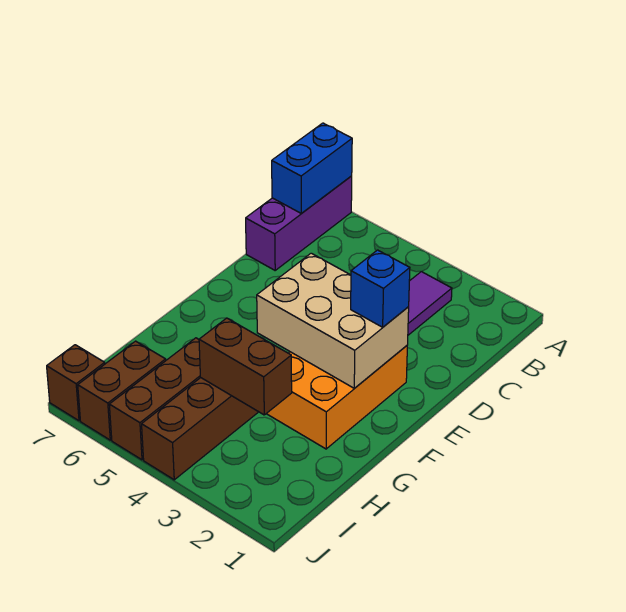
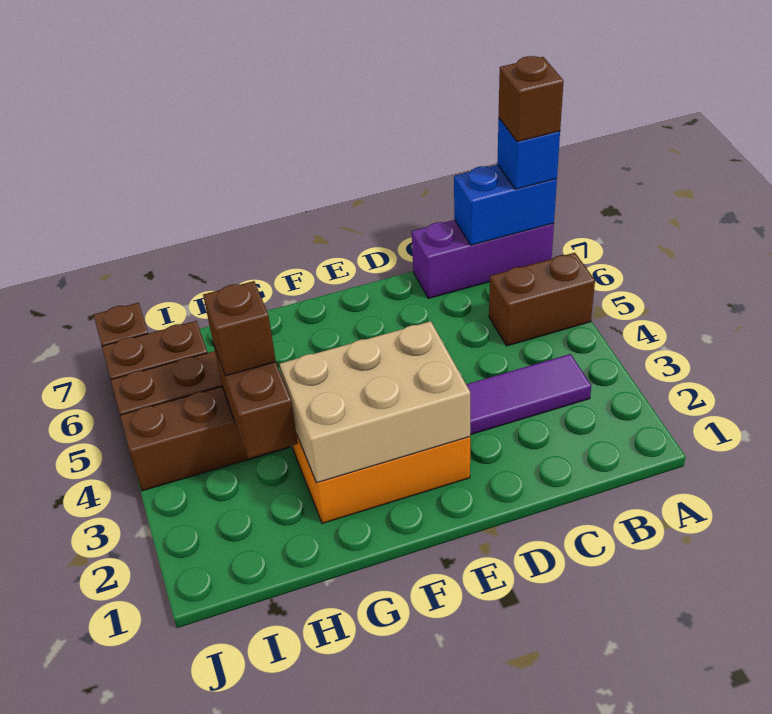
none -> brown brick A5:B5 level 1
none -> brown brick A7 level 4
tan brick E2:F4 level 2 -> tan brick E2:G3 level 2
blue brick E2 level 3 -> blue brick A7 level 3
none -> brown brick H4 level 3

